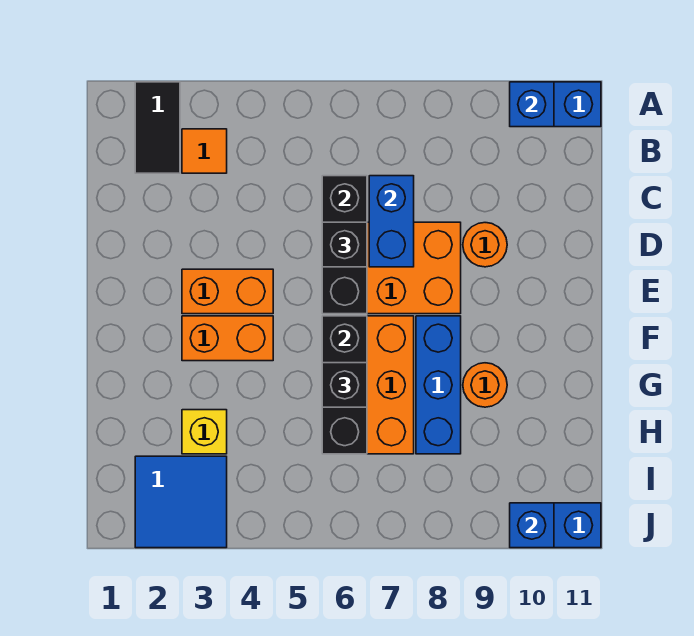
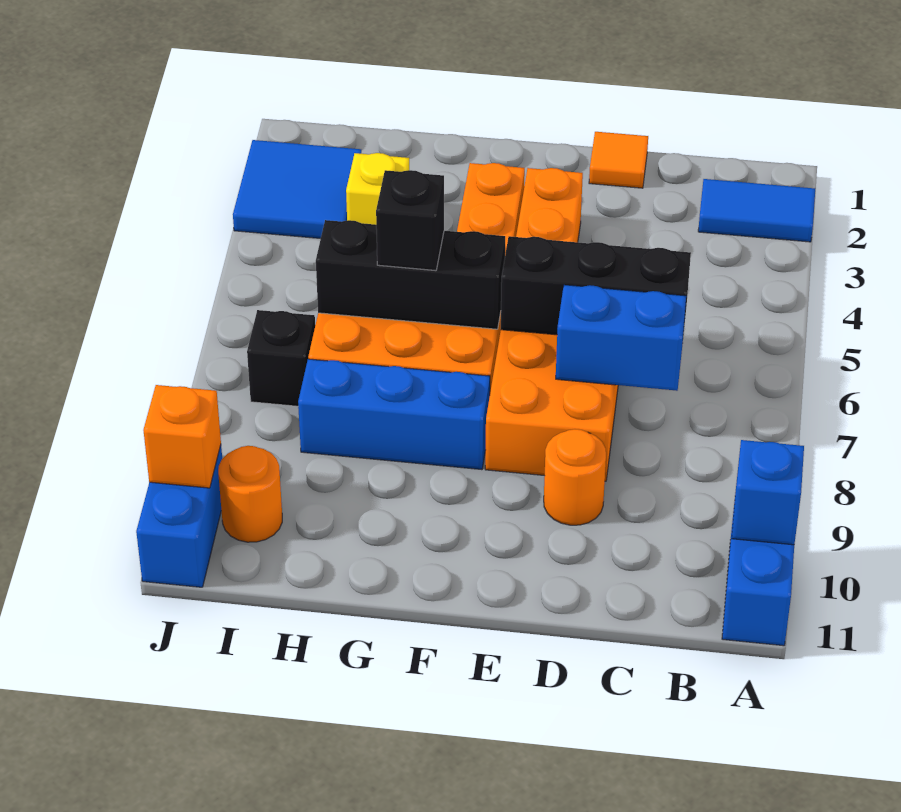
black tile A2:B2 level 1 -> blue tile A2:B2 level 1
orange tile B3 level 1 -> orange tile D1 level 1
black brick D6 level 3 -> black brick I7 level 1
orange round brick G9 level 1 -> orange round brick I10 level 1
blue brick J10 level 2 -> orange brick J10 level 2

